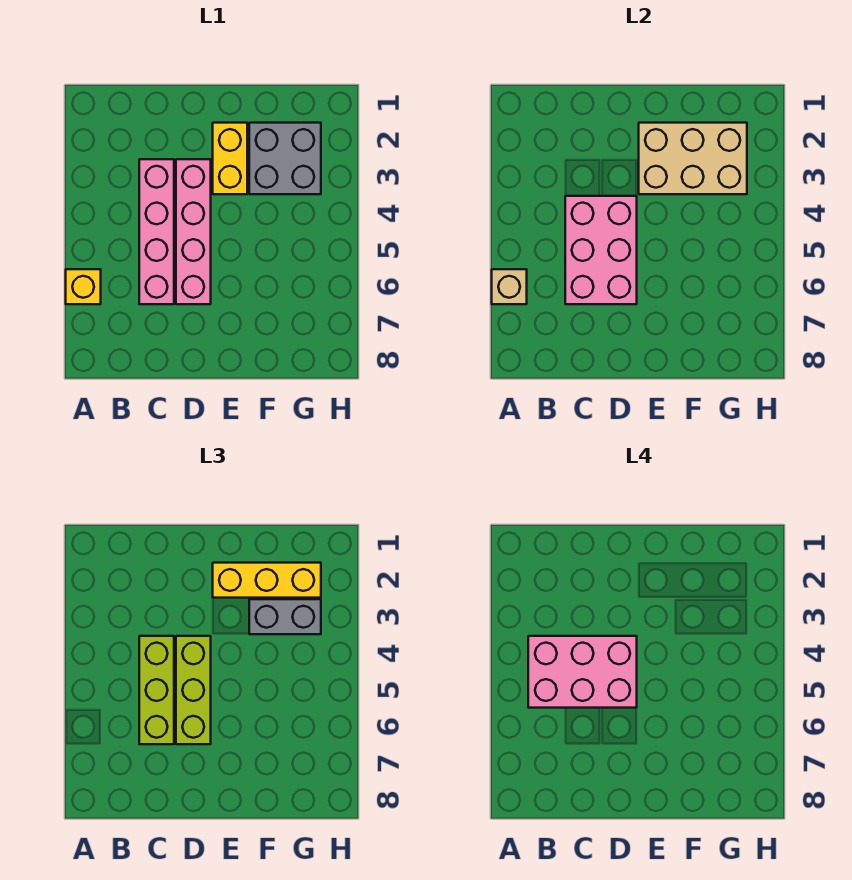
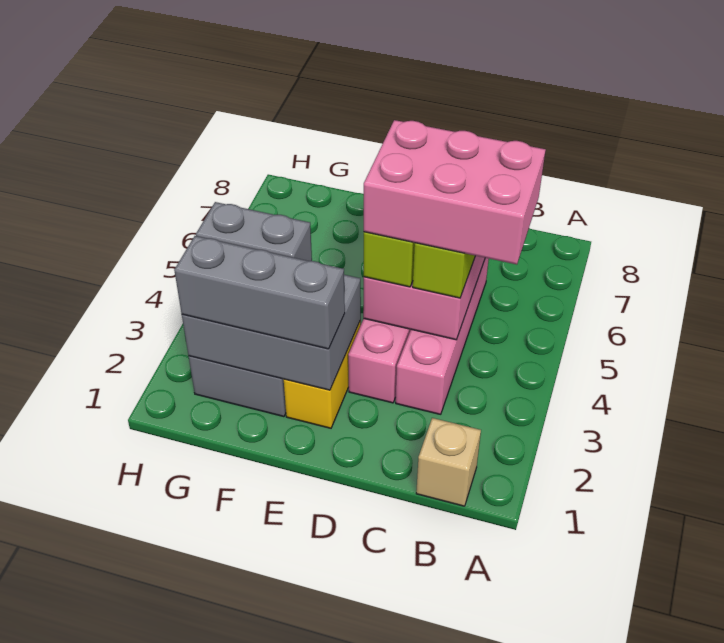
yellow brick A6 level 1 -> none
tan brick A6 level 2 -> tan brick B1 level 1
tan brick E2:G3 level 2 -> grey brick E2:G3 level 2
yellow brick E2:G2 level 3 -> grey brick E2:G2 level 3

